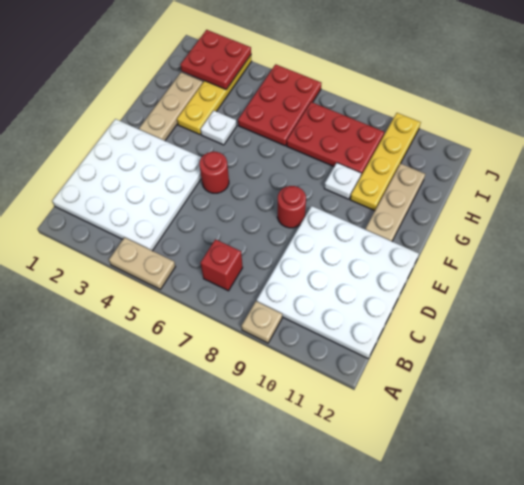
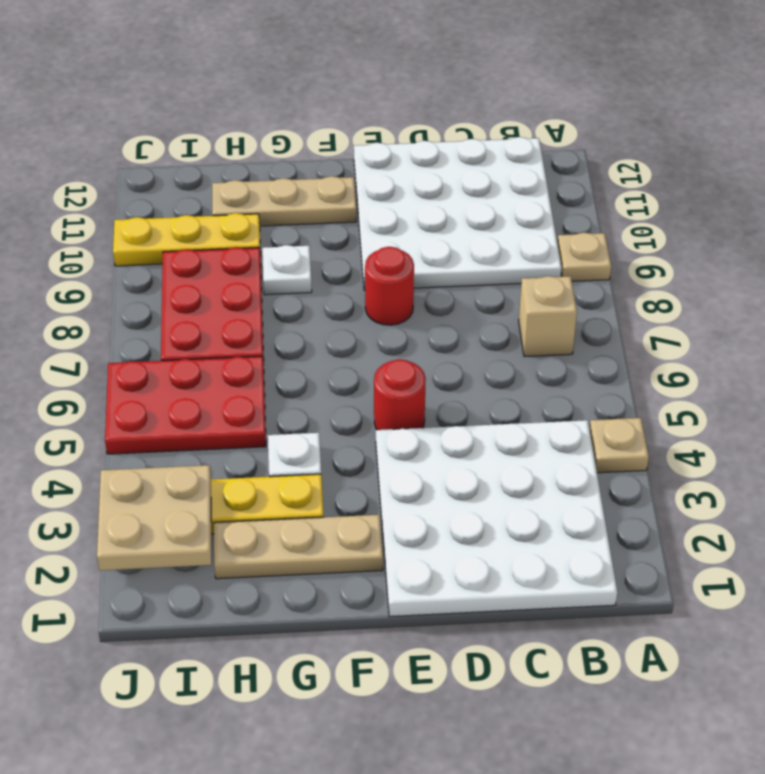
tan plate A4:A5 level 1 -> tan plate A4 level 1
red brick B7 level 1 -> tan brick B7 level 1
yellow plate G10:J10 level 1 -> yellow plate H10:J10 level 1
red plate I2:J3 level 2 -> tan plate I2:J3 level 2

